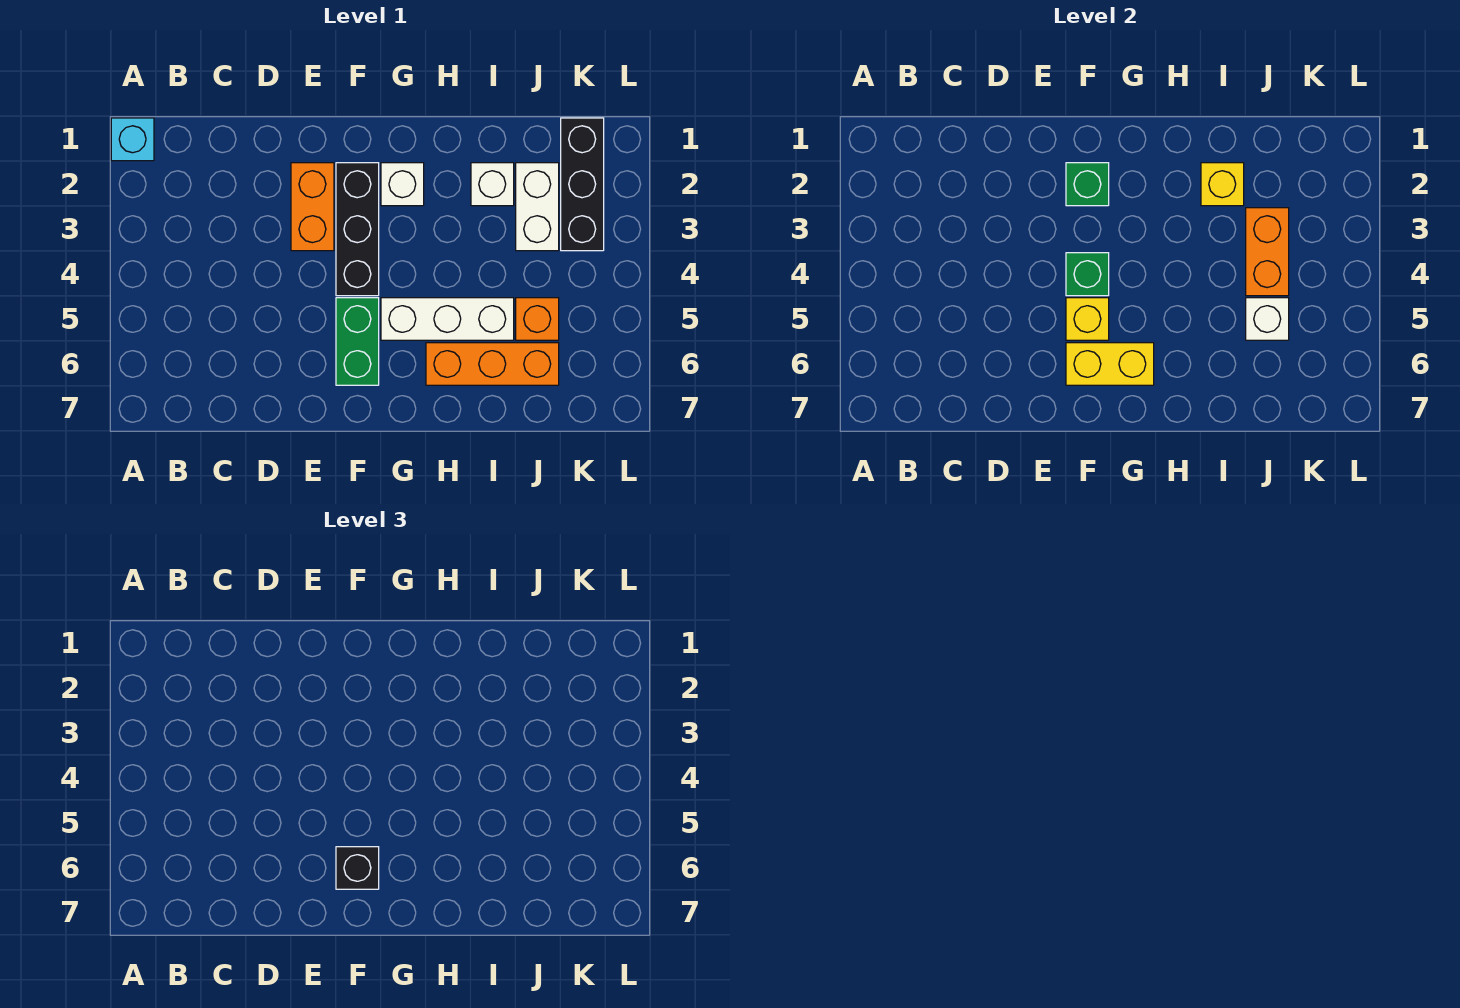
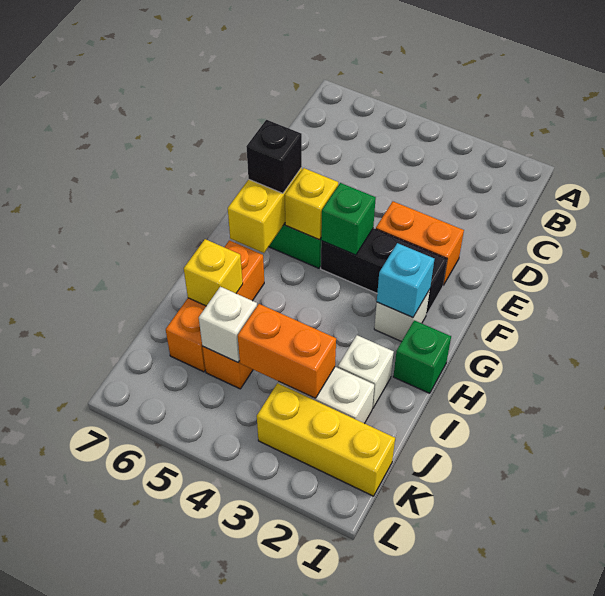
cyan brick A1 level 1 -> cyan brick G2 level 2
green brick F2 level 2 -> green brick H1 level 1
white brick G5:I5 level 1 -> none
yellow brick I2 level 2 -> yellow brick I6 level 2
black brick K1:K3 level 1 -> yellow brick K1:K3 level 1

